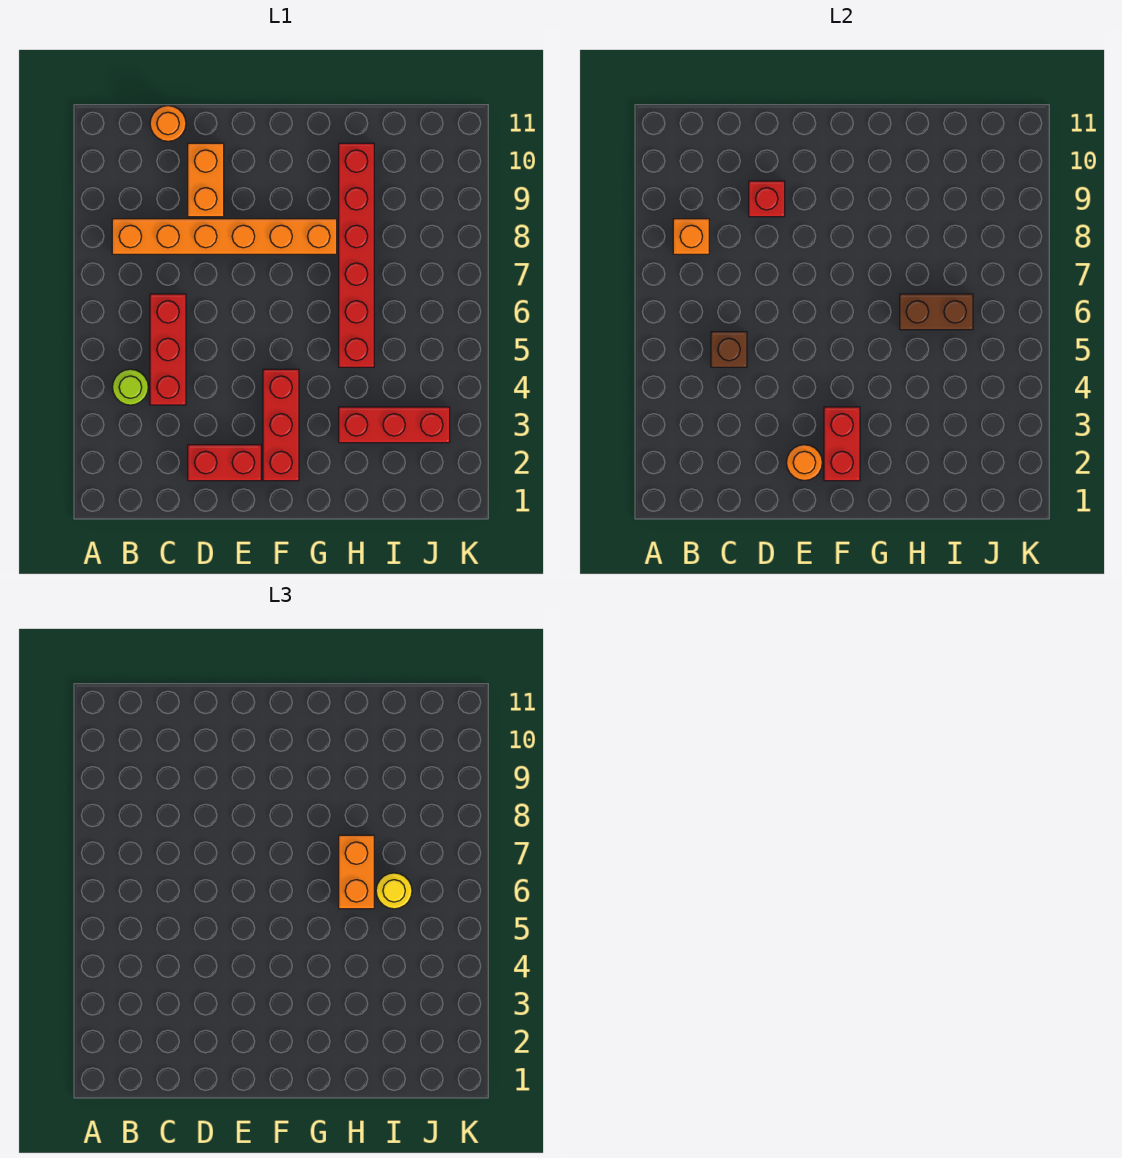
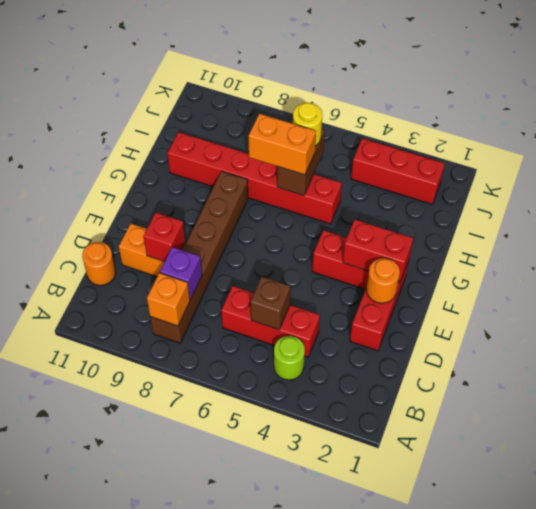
orange brick B8:G8 level 1 -> brown brick B8:G8 level 1
none -> purple brick C8 level 2
red brick H3:J3 level 1 -> red brick J2:J4 level 1

